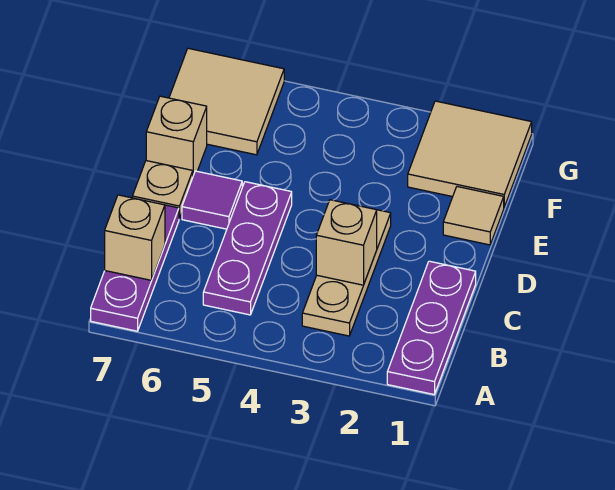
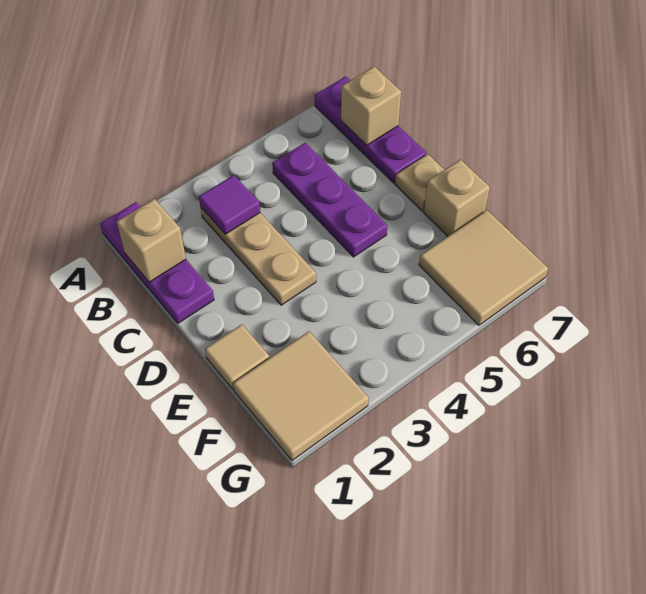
tan brick C3 level 2 -> tan brick B1 level 2
purple tile D6 level 1 -> purple tile B3 level 2

